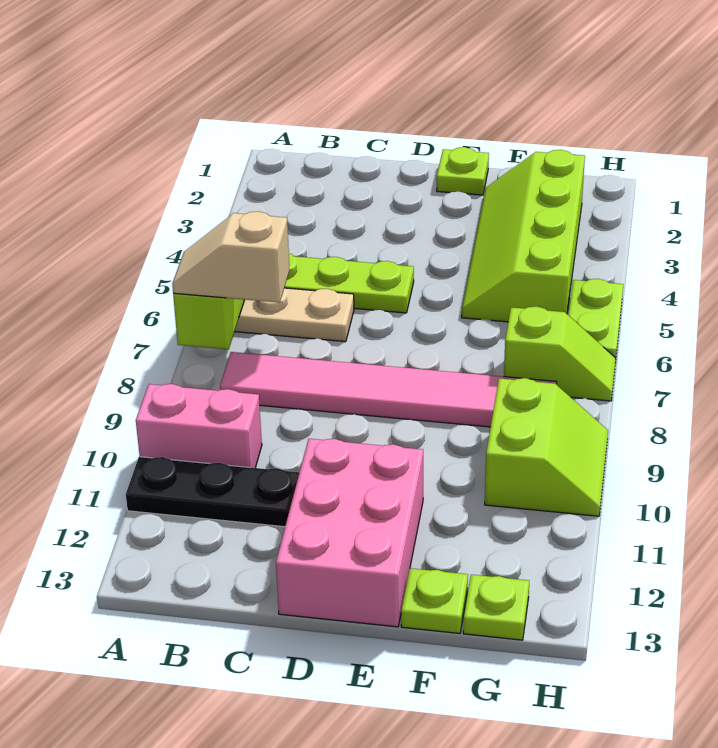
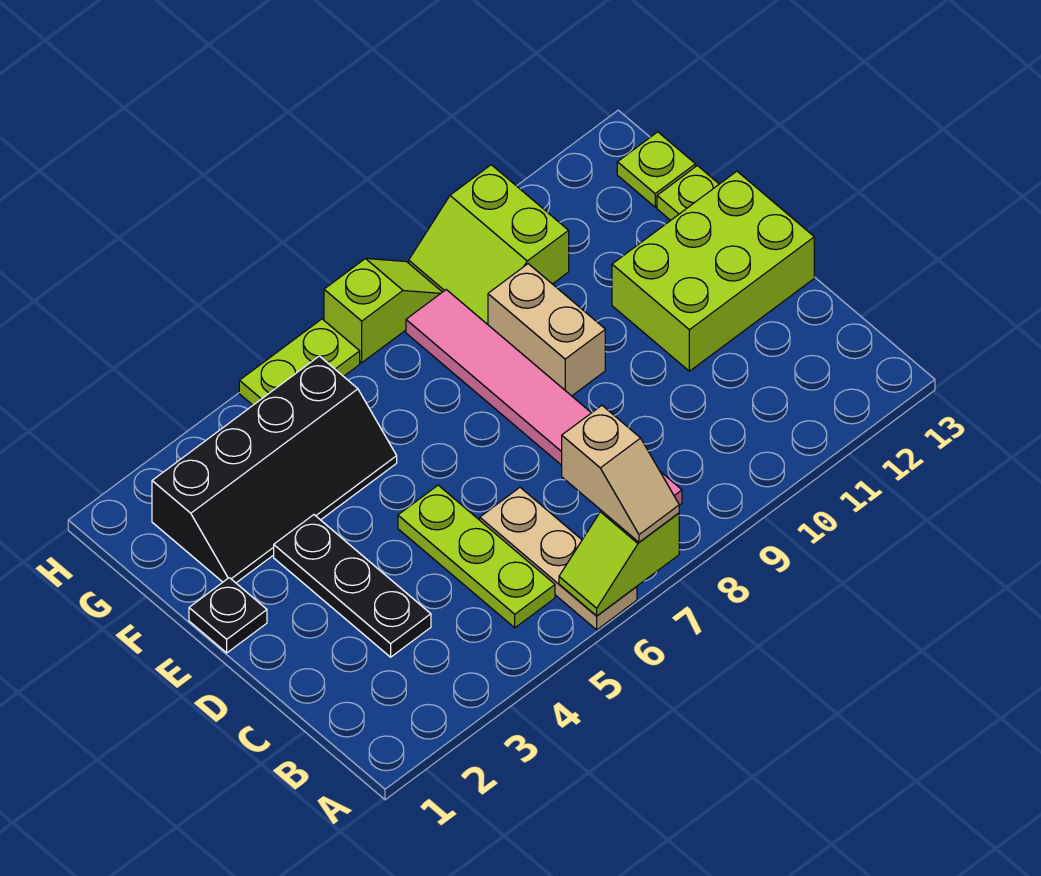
pink brick A10:B10 level 1 -> none
black plate A11:C11 level 1 -> black plate C3:E3 level 1
pink brick D11:E13 level 1 -> lime brick D11:E13 level 1
lime plate E1 level 1 -> black plate E1 level 1
none -> tan brick E9:F9 level 1
lime slope F2:G5 level 1 top G -> black slope F2:G5 level 1 top G
lime slope G7:H7 level 1 top G -> lime slope H7:H8 level 1 top 7
lime slope G9:H10 level 1 top G -> lime slope G9:H10 level 1 top 10

